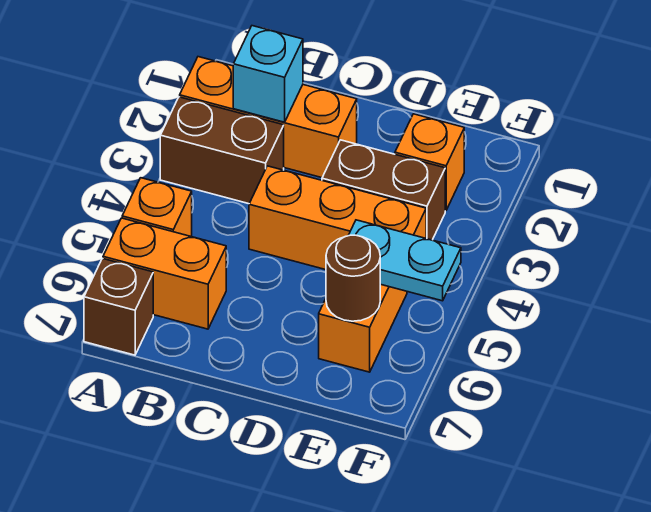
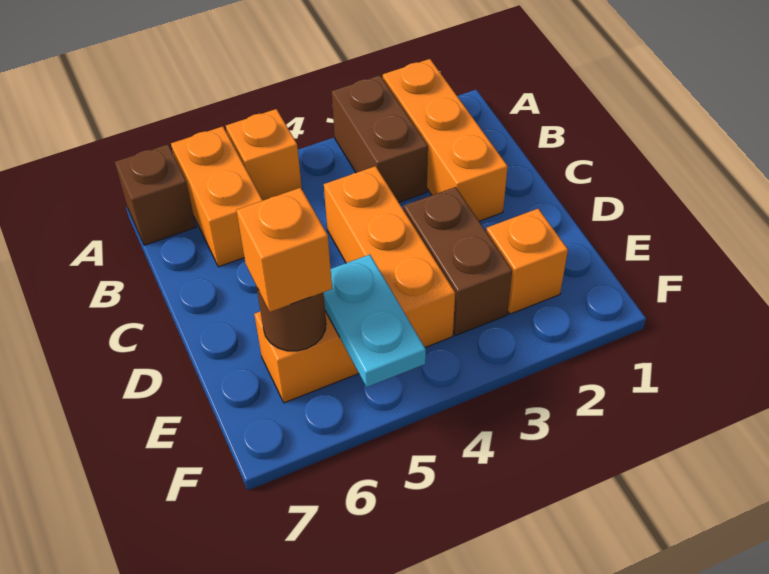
cyan brick B2 level 2 -> none
none -> orange brick E6 level 3

